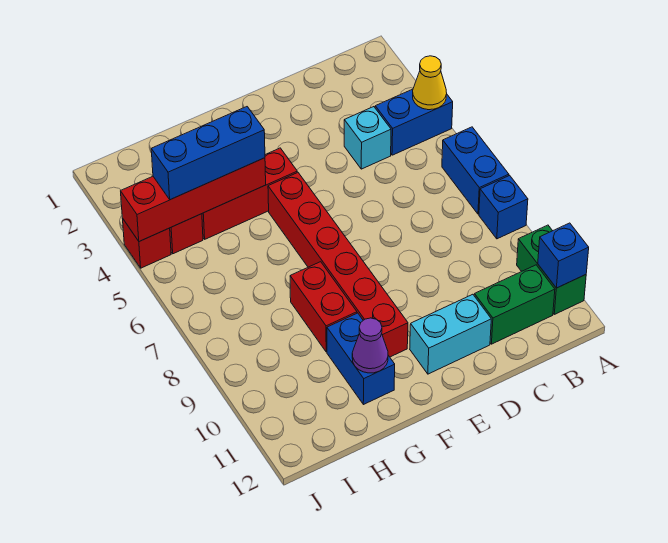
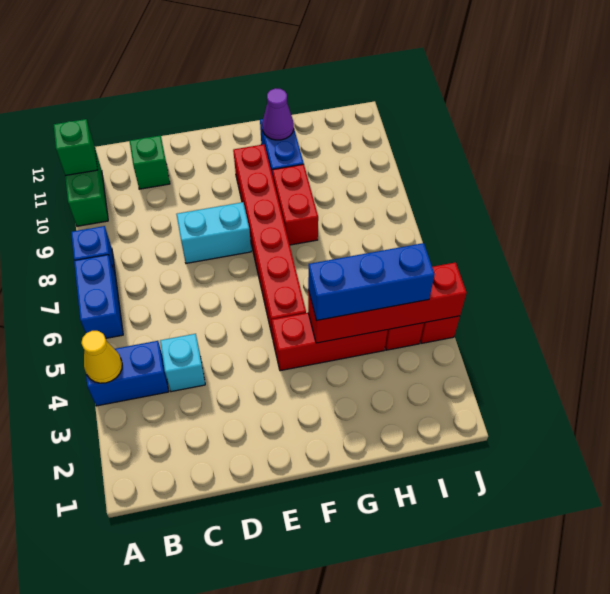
blue brick A11 level 2 -> green brick A11 level 2
green brick B11:C11 level 1 -> green brick C11 level 1
cyan brick D11:E11 level 1 -> cyan brick D8:E8 level 1

